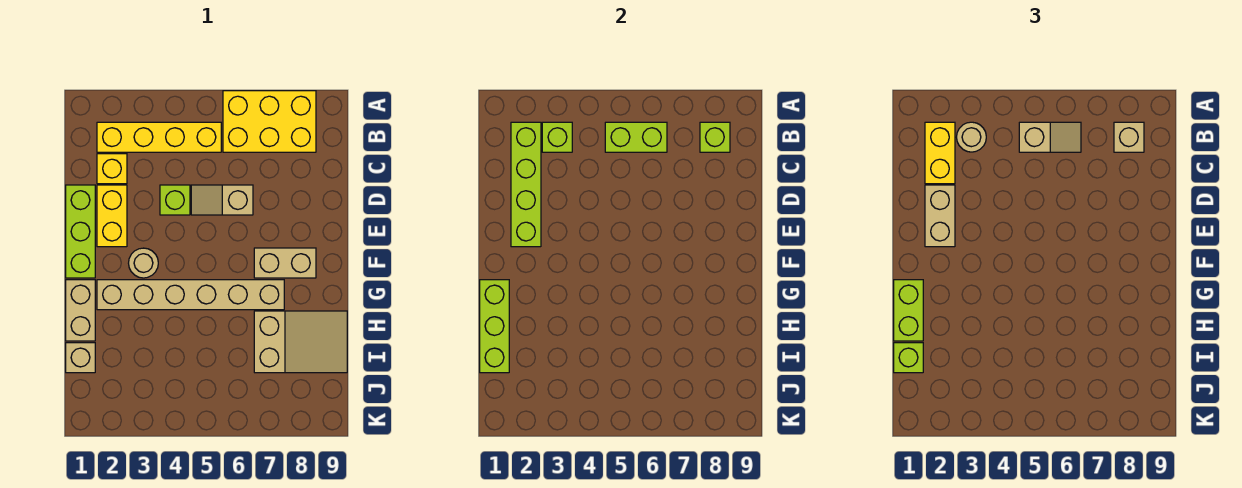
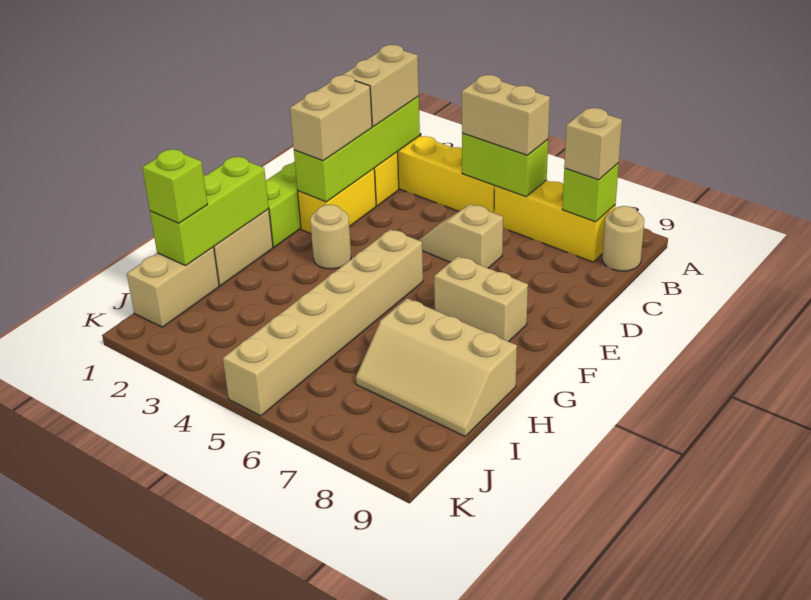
yellow brick A6:B8 level 1 -> yellow brick B6:B8 level 1
yellow brick B2:C2 level 3 -> tan brick B2:C2 level 3
lime brick B3 level 2 -> none
tan round brick B3 level 3 -> tan round brick B9 level 1
tan slope B5:B6 level 3 top 5 -> tan brick B5:B6 level 3
lime brick D4 level 1 -> none
lime brick G1:H1 level 3 -> none
tan brick G2:G7 level 1 -> tan brick F5:K5 level 1
tan slope H7:I9 level 1 top 7 -> tan slope H7:I9 level 1 top H
tan brick I1 level 1 -> tan brick I1:J1 level 1

